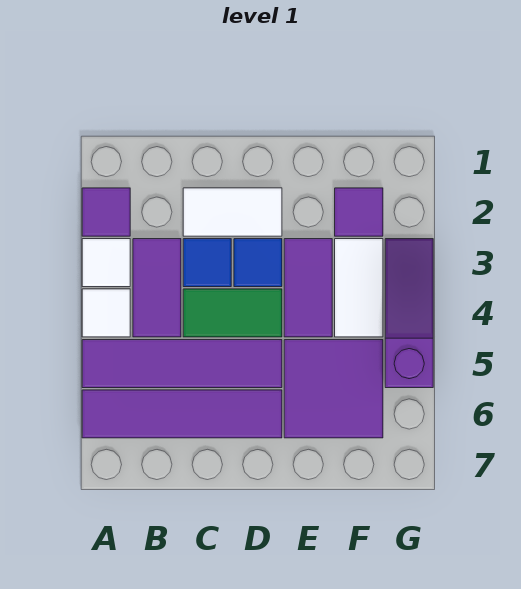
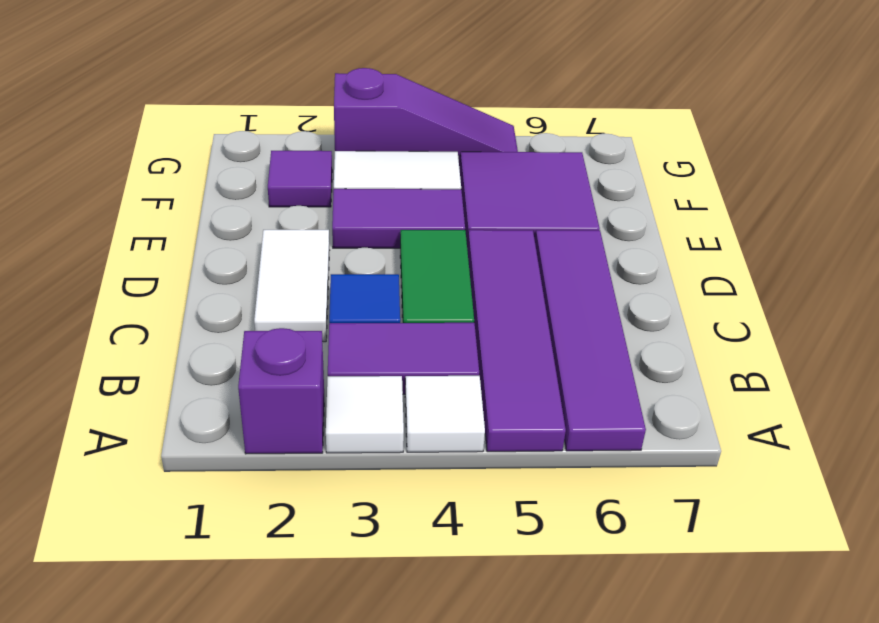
purple tile A2 level 1 -> purple brick A2 level 1
blue tile D3 level 1 -> none
purple slope G3:G5 level 1 top 5 -> purple slope G3:G5 level 1 top 3

